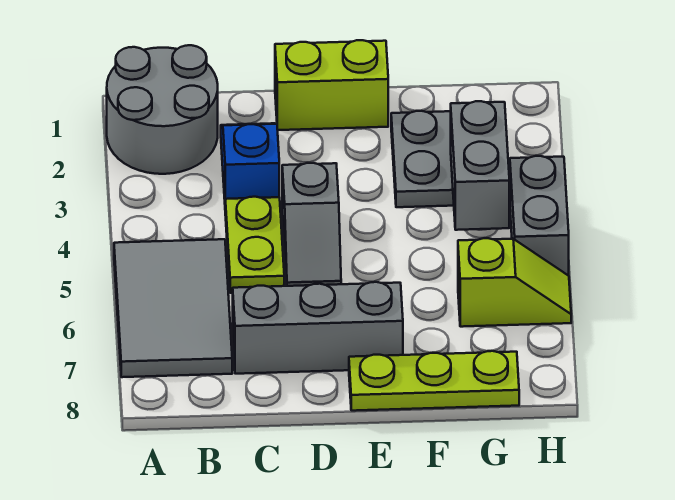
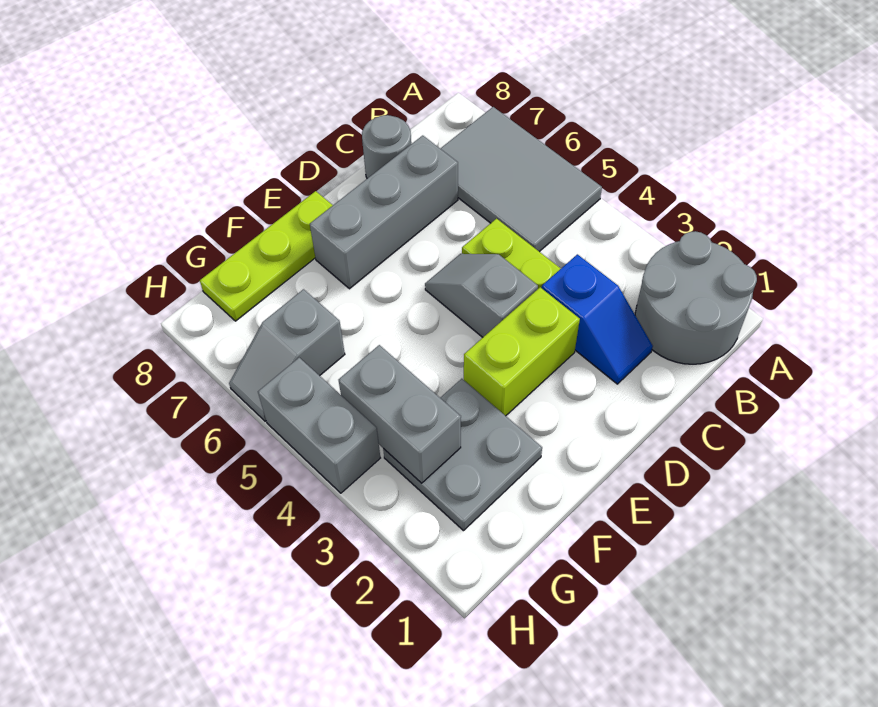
none -> grey round brick C8 level 1
lime brick D1:E1 level 1 -> lime brick D3:E3 level 1
lime slope G6:H6 level 1 top G -> grey slope G6:H6 level 1 top G

